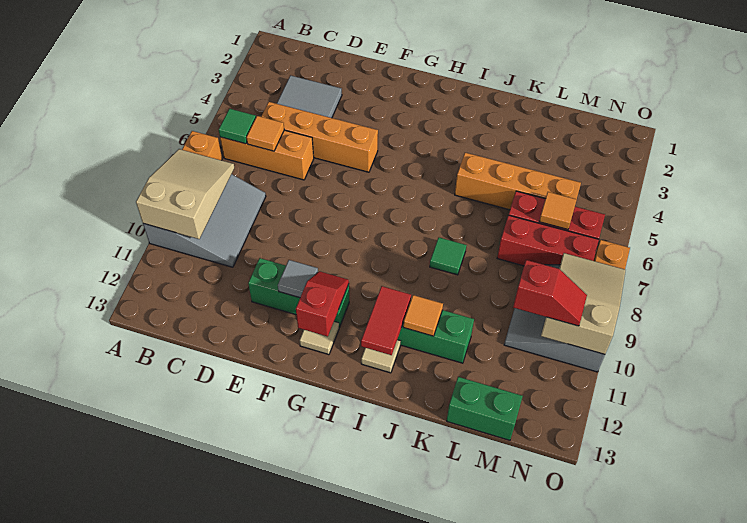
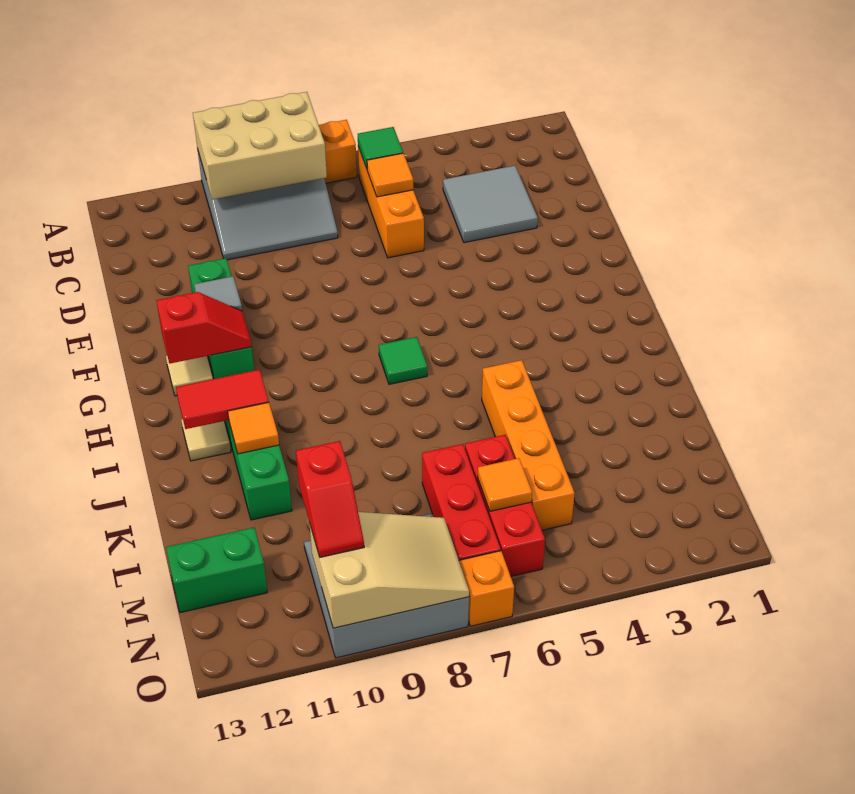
tan slope A8:B10 level 2 top 10 -> tan brick A8:B10 level 2
orange brick C5:F5 level 1 -> none
green tile J8 level 1 -> green tile H7 level 1
green brick L13:M13 level 1 -> green brick M12:M13 level 1

